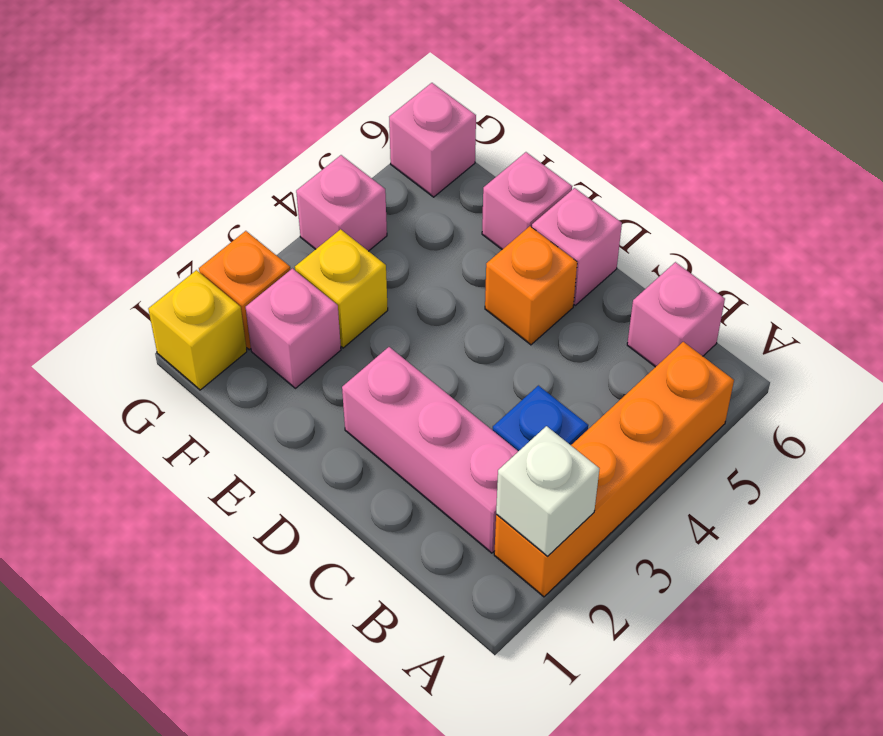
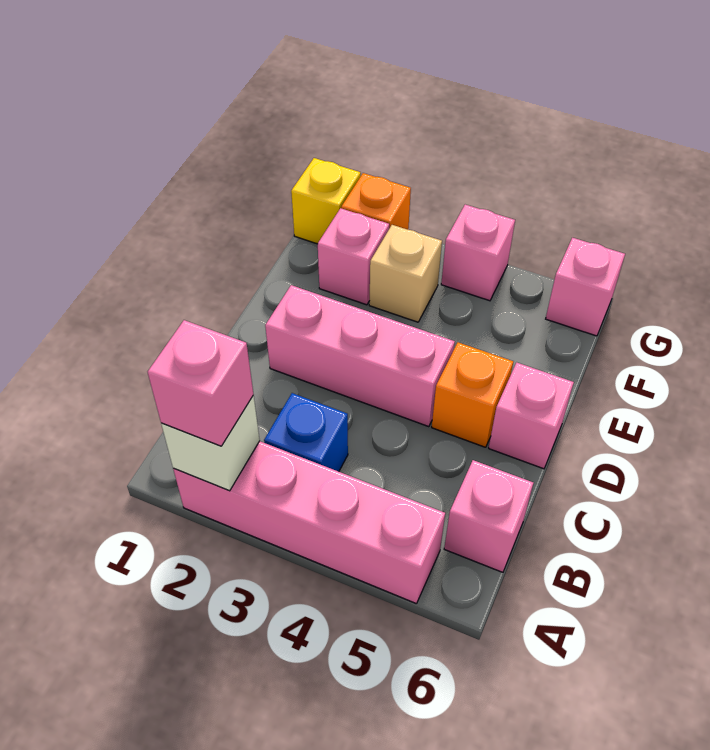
orange brick A2:A5 level 1 -> pink brick A2:A5 level 1
pink brick B2:D2 level 1 -> pink brick D2:D4 level 1
pink brick E6 level 1 -> pink brick A2 level 3
yellow brick F3 level 1 -> tan brick F3 level 1

